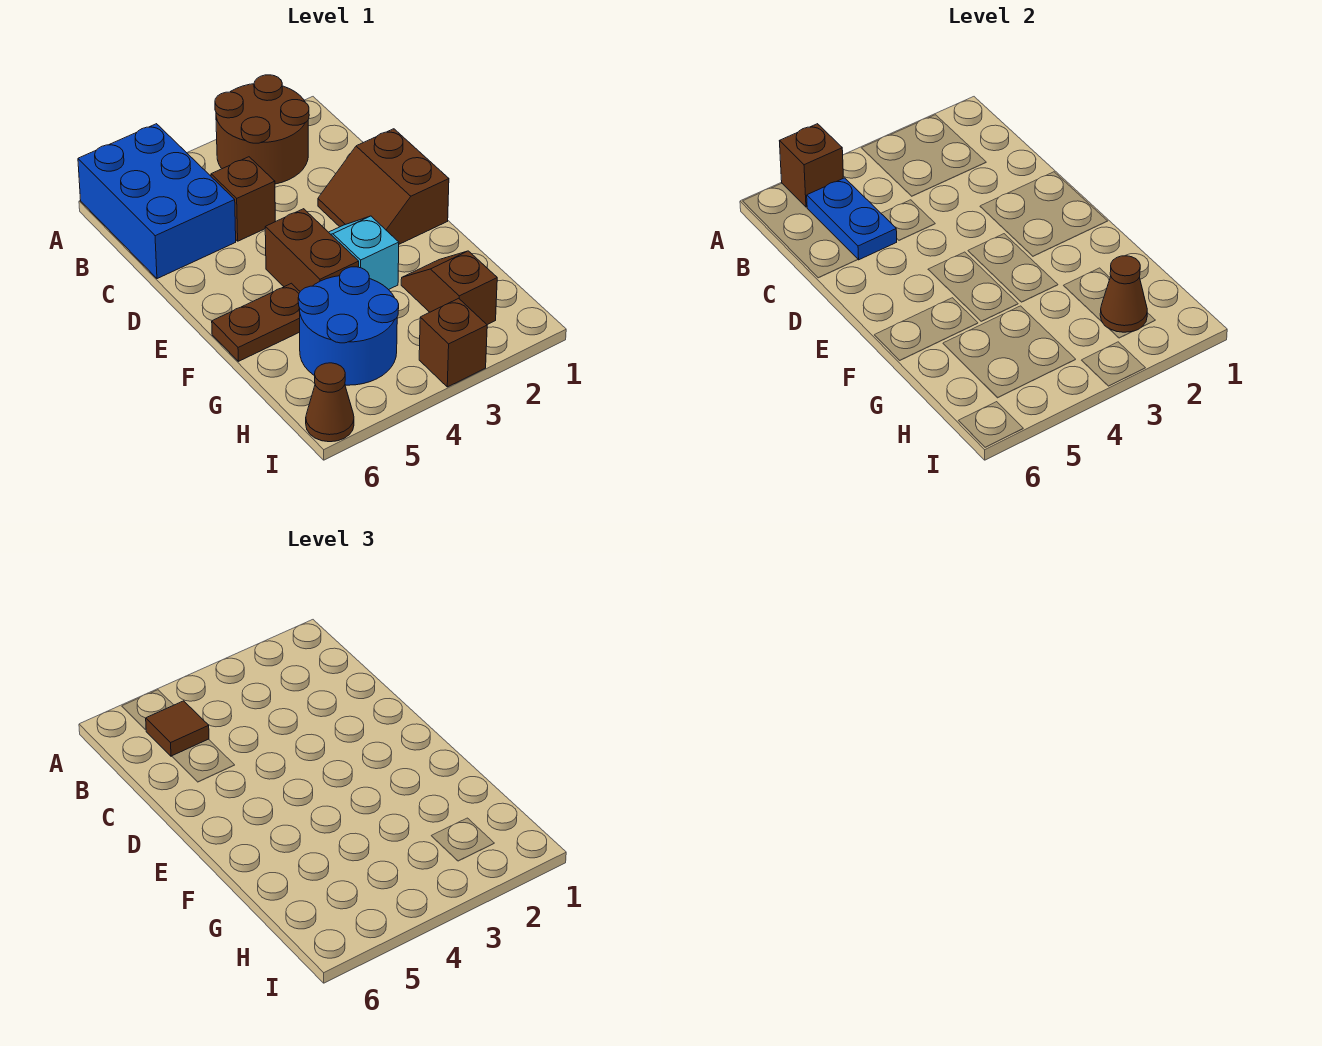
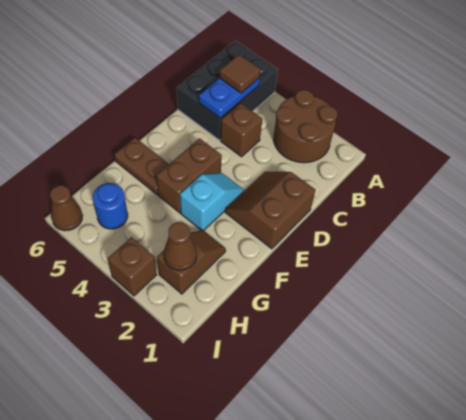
blue brick A5:C6 level 1 -> black brick A5:C6 level 1
brown brick A5 level 2 -> none
blue round brick G4:H5 level 1 -> blue round brick H5 level 1

